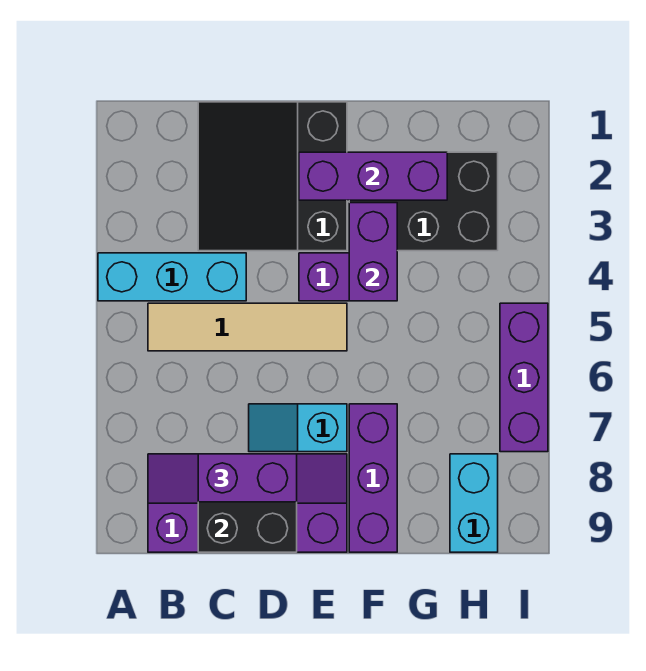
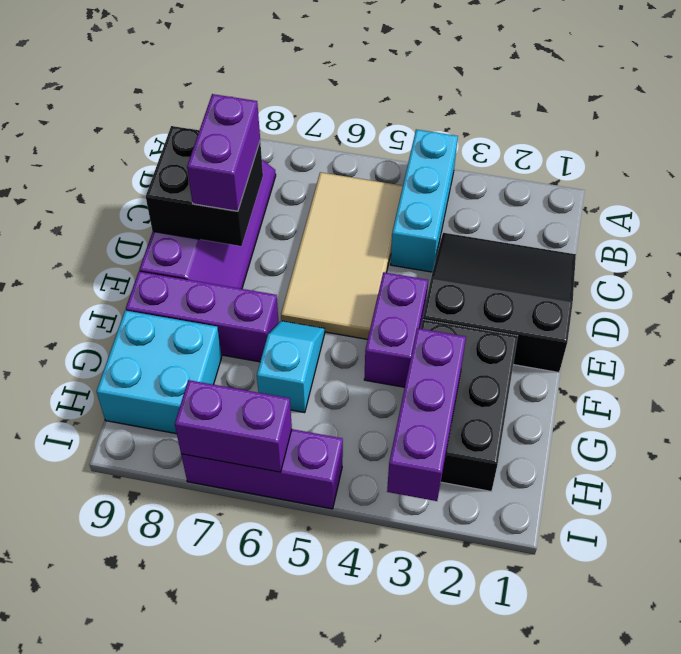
tan tile B5:E5 level 1 -> tan tile B5:E6 level 1
cyan slope D7:E7 level 1 top E -> cyan slope F6:G6 level 1 top G
purple brick E2:G2 level 2 -> purple brick G3:I3 level 2
purple brick F3:F4 level 2 -> purple brick I6:I7 level 2
cyan brick H8:H9 level 1 -> cyan brick G8:H9 level 1

